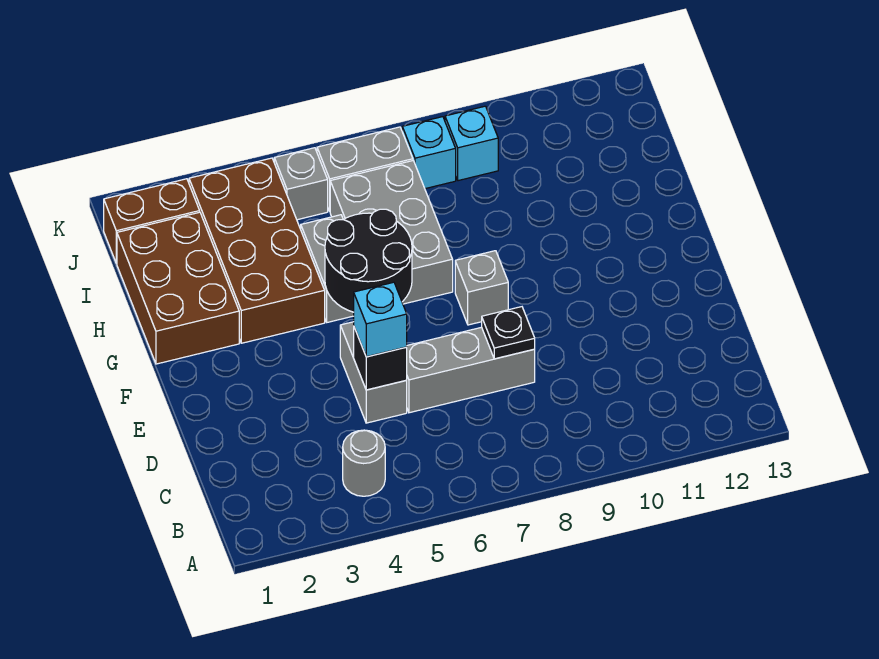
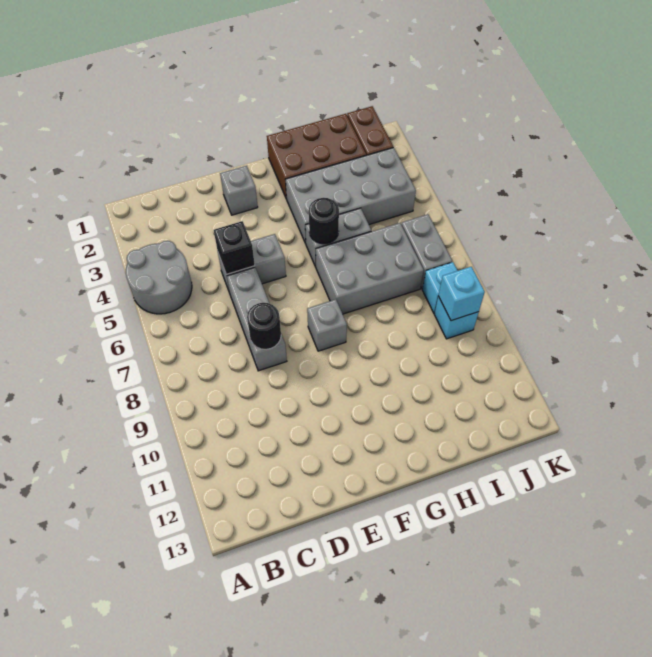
grey round brick B4 level 1 -> grey round brick A4:B5 level 1
cyan brick D5 level 3 -> cyan brick J9 level 2
black plate D8 level 2 -> black round brick D8 level 2
black round brick F5:G6 level 2 -> black round brick G5 level 2
brown brick G3:J4 level 1 -> grey brick G3:J4 level 1
grey brick J5 level 1 -> grey brick E2 level 1

